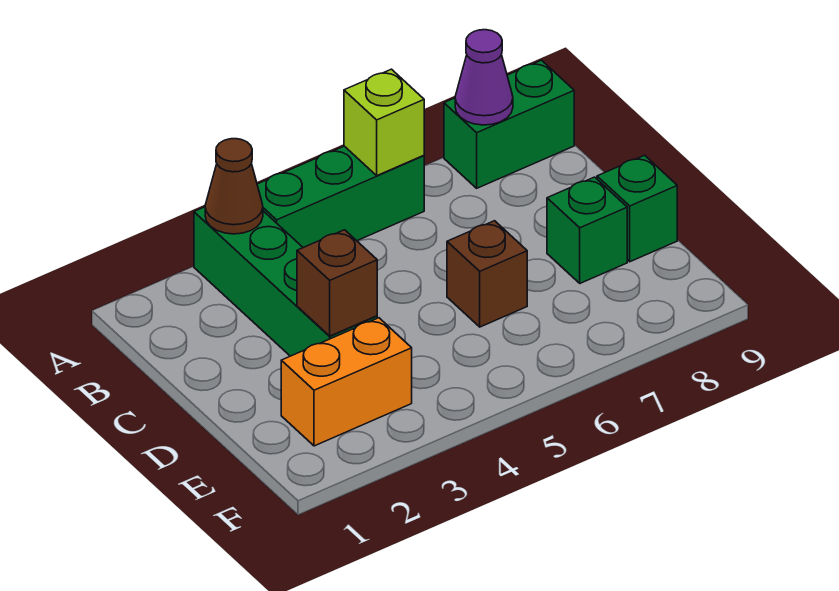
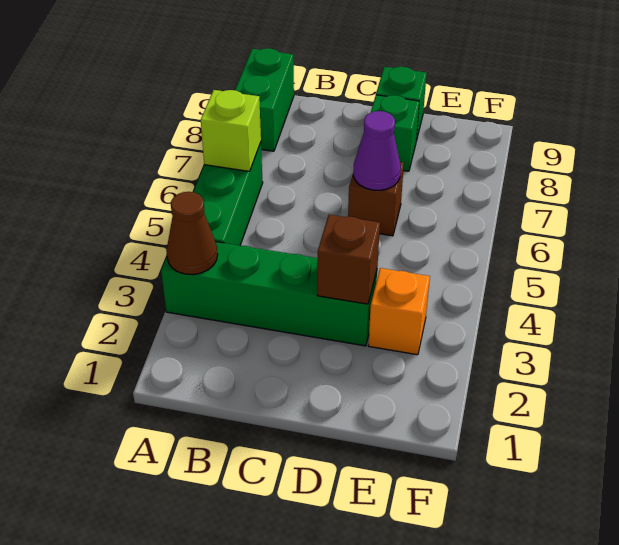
purple cone A8 level 2 -> purple cone D6 level 2
orange brick E2:E3 level 1 -> orange brick E3 level 1

